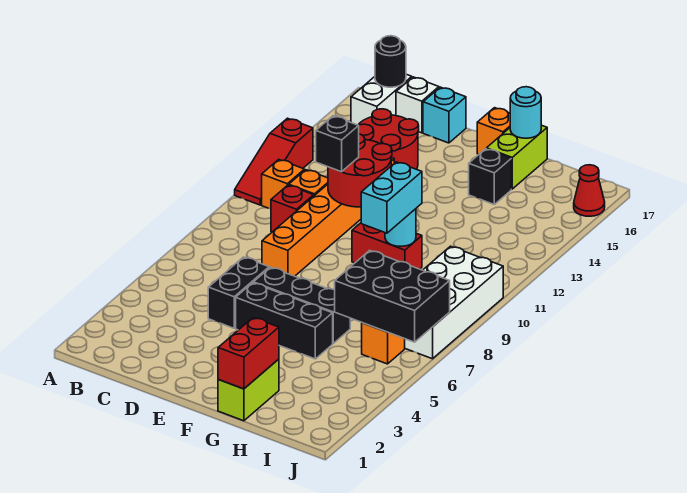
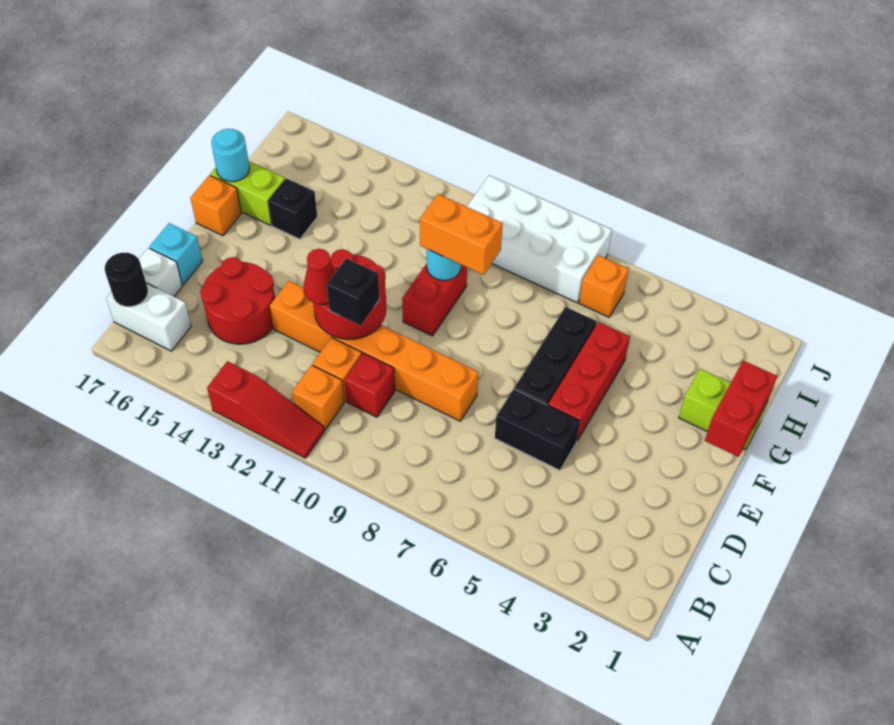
black brick E5:G5 level 1 -> red brick E5:G5 level 1
red brick G1:G2 level 2 -> red brick F1:G1 level 2
cyan brick G9:G10 level 3 -> orange brick G9:G10 level 3
black brick H6:J7 level 2 -> none
red cone J16 level 1 -> red cone D12 level 3

